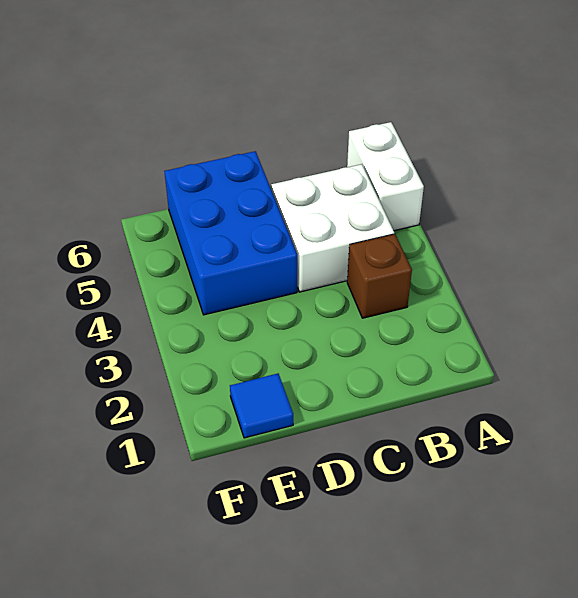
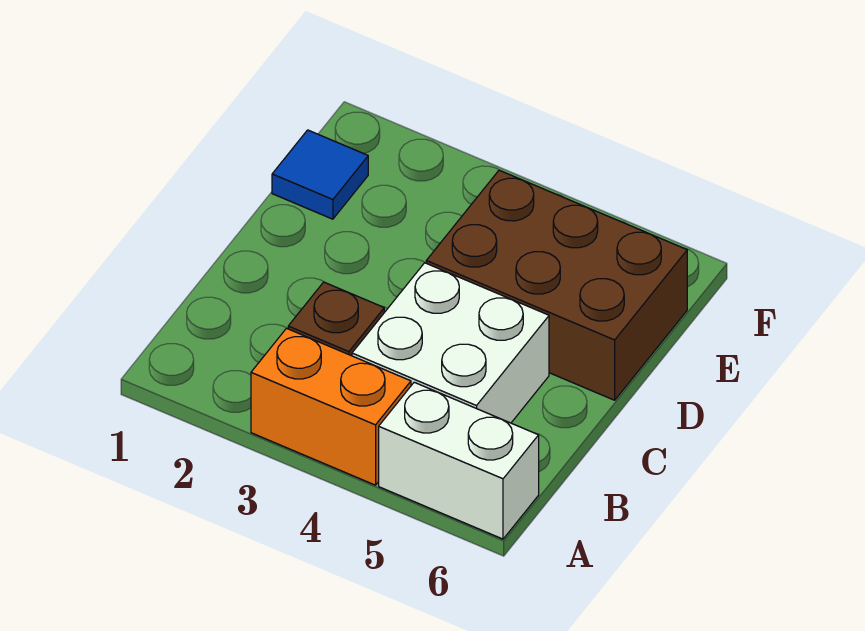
none -> orange brick A3:A4 level 1
blue brick D4:E6 level 1 -> brown brick D4:E6 level 1

